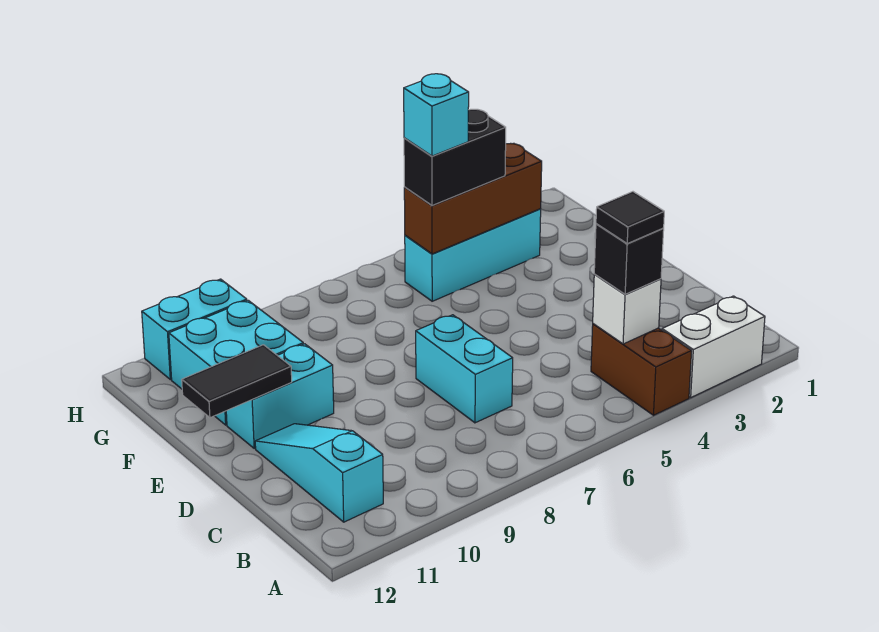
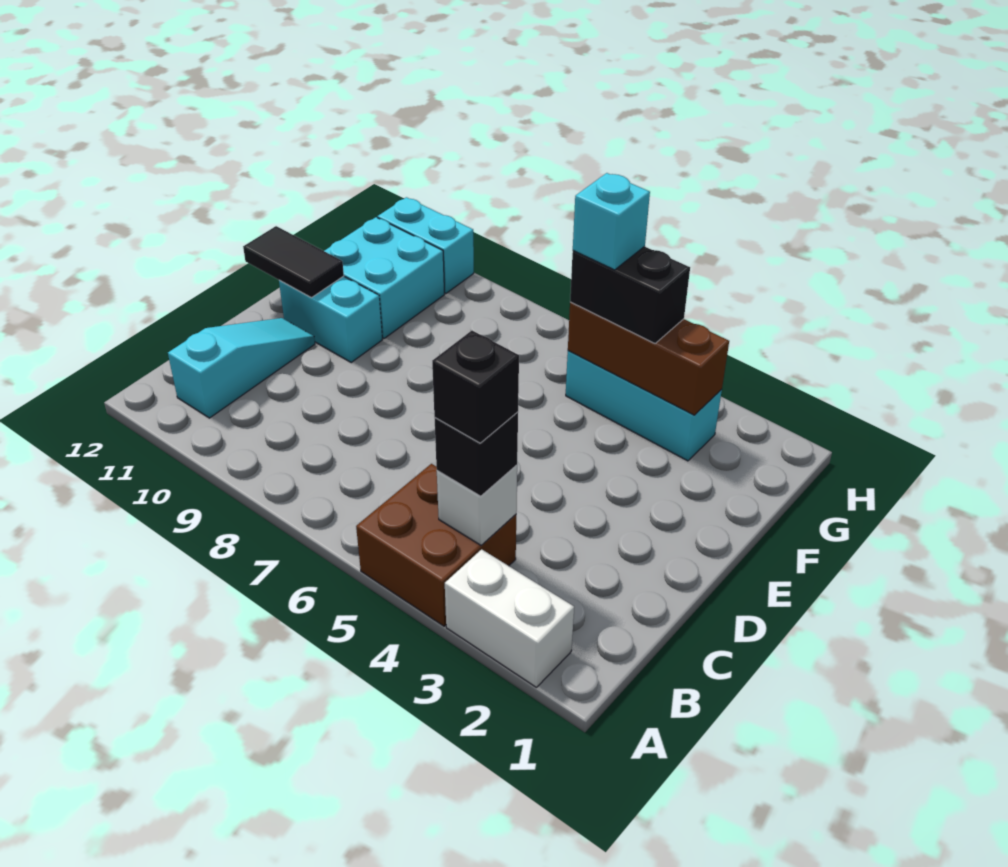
brown brick A4:B4 level 1 -> brown brick A4:B5 level 1
black tile B4 level 4 -> black brick B4 level 4
cyan brick C7:D7 level 1 -> none

